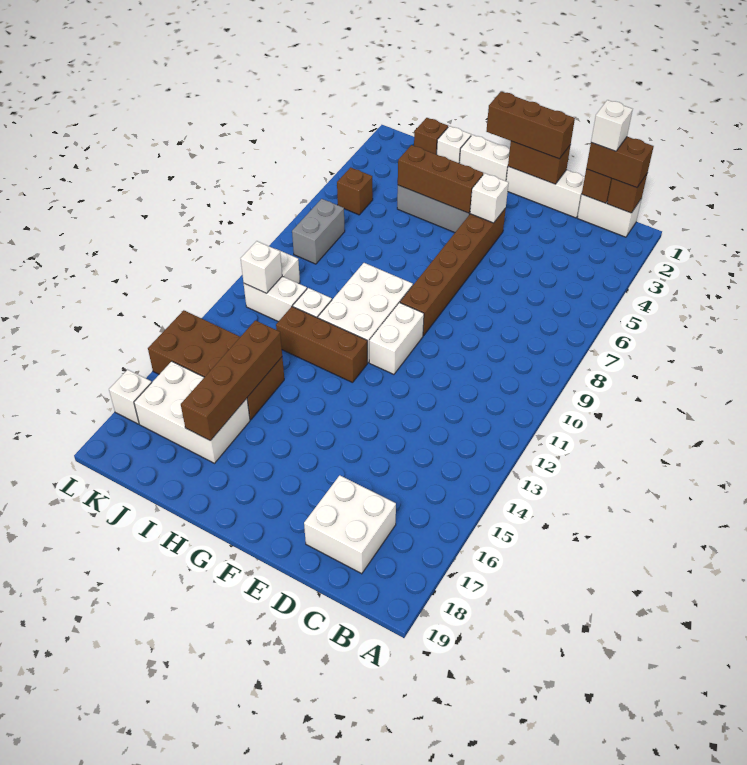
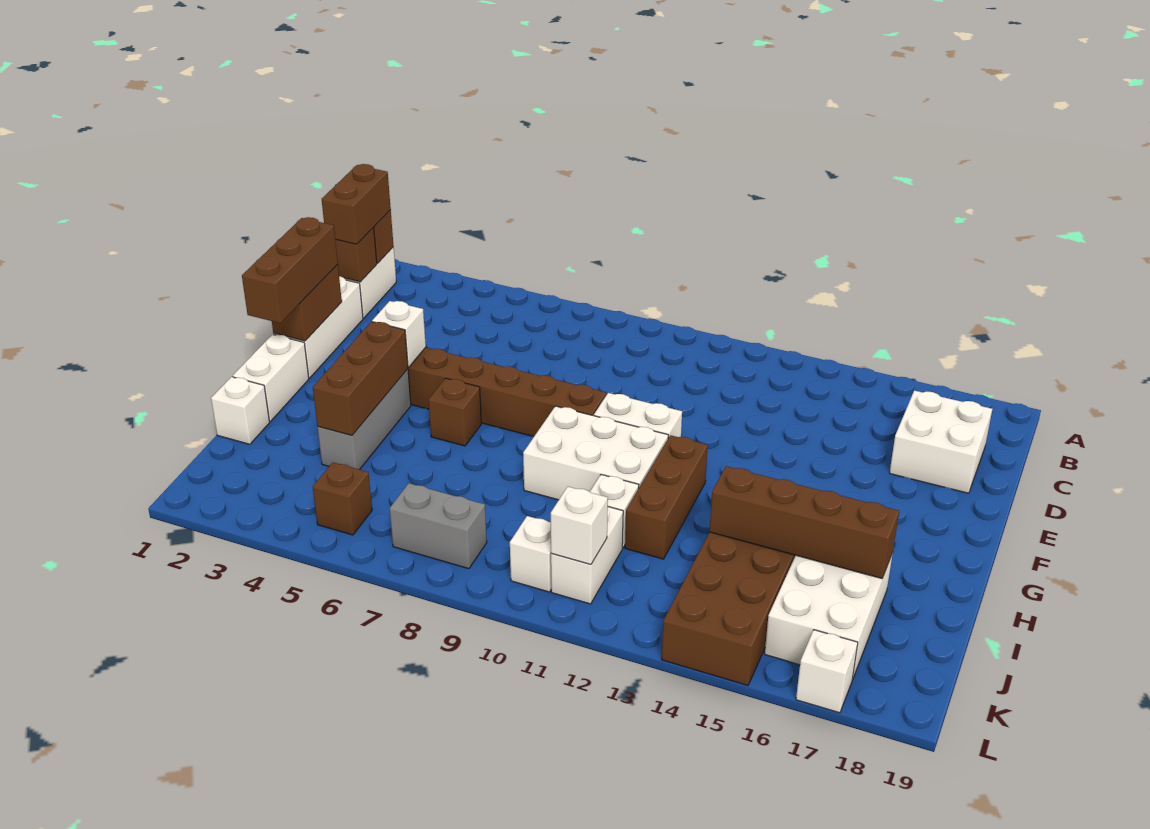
white brick C1 level 4 -> none
brown brick J1 level 1 -> brown brick G6 level 1

